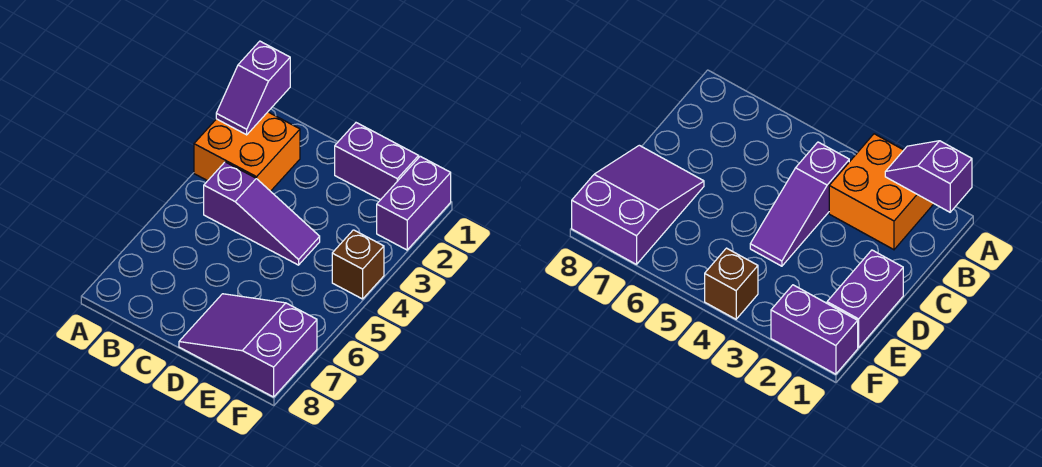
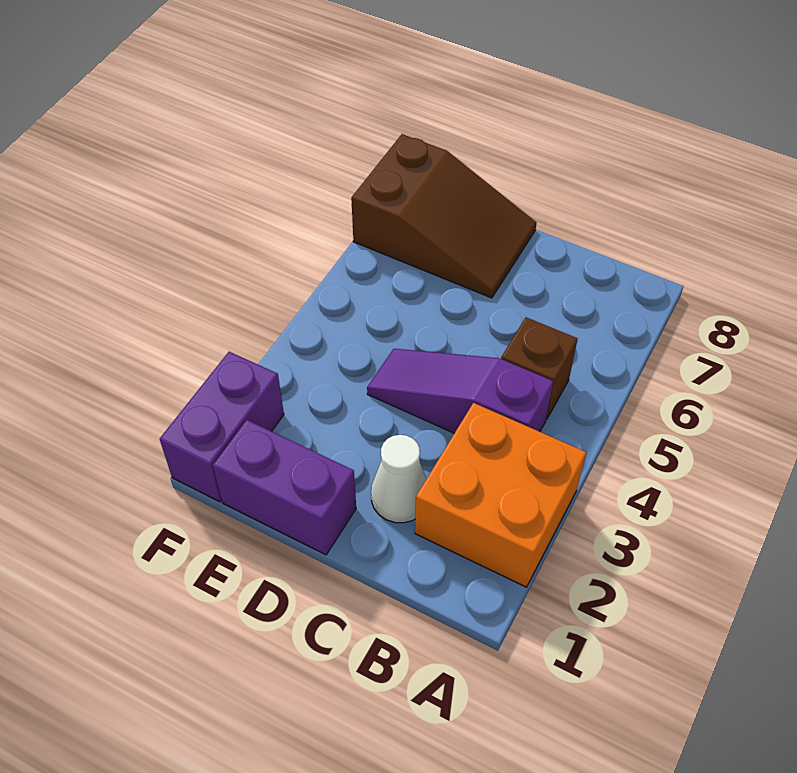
purple slope A1:A2 level 2 top 1 -> none
none -> white cone C2 level 1
purple slope D7:F8 level 1 top F -> brown slope D7:F8 level 1 top F
brown brick F4 level 1 -> brown brick B5 level 1

